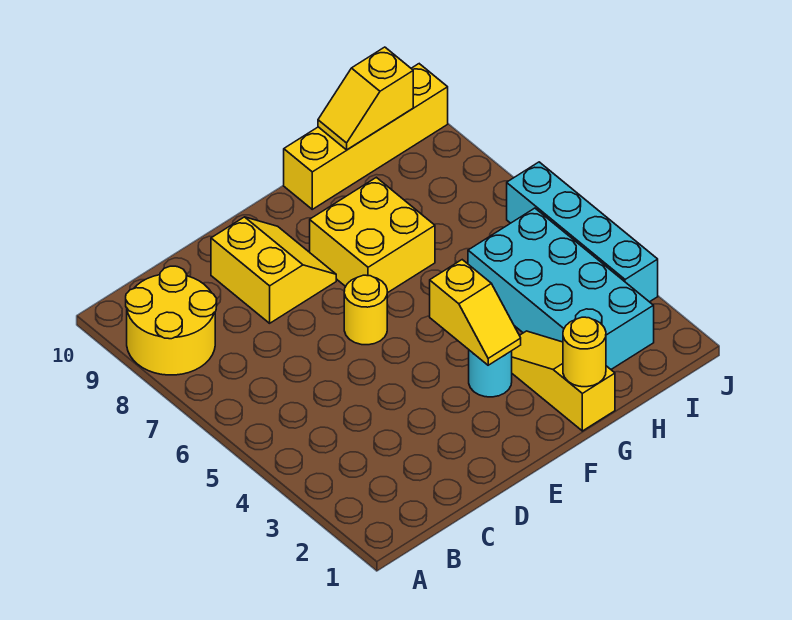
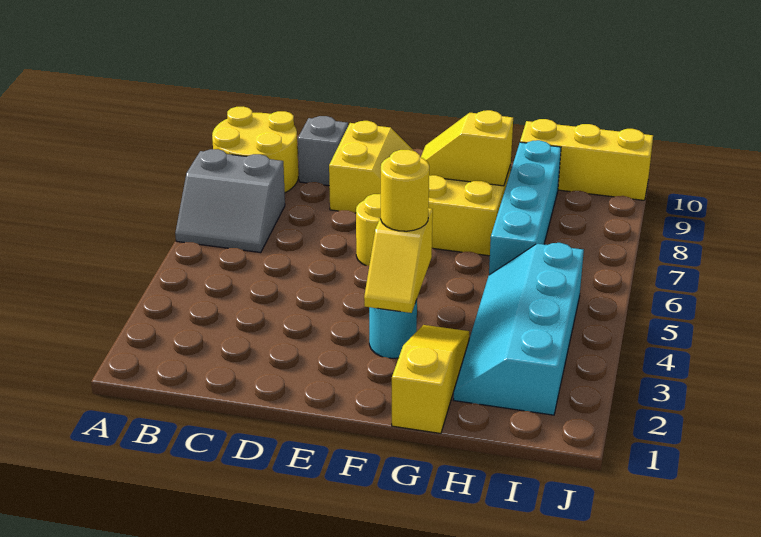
none -> grey slope A6:B7 level 1 top 7
none -> grey brick C9 level 1
yellow round brick G1 level 2 -> yellow round brick F4 level 3
yellow brick G10:J10 level 1 -> yellow brick H10:J10 level 1
cyan brick H2:I5 level 1 -> cyan slope H2:I5 level 1 top I
yellow slope H10:I10 level 2 top I -> yellow slope F8:G8 level 2 top G
cyan brick J3:J6 level 1 -> cyan brick H6:H9 level 1

